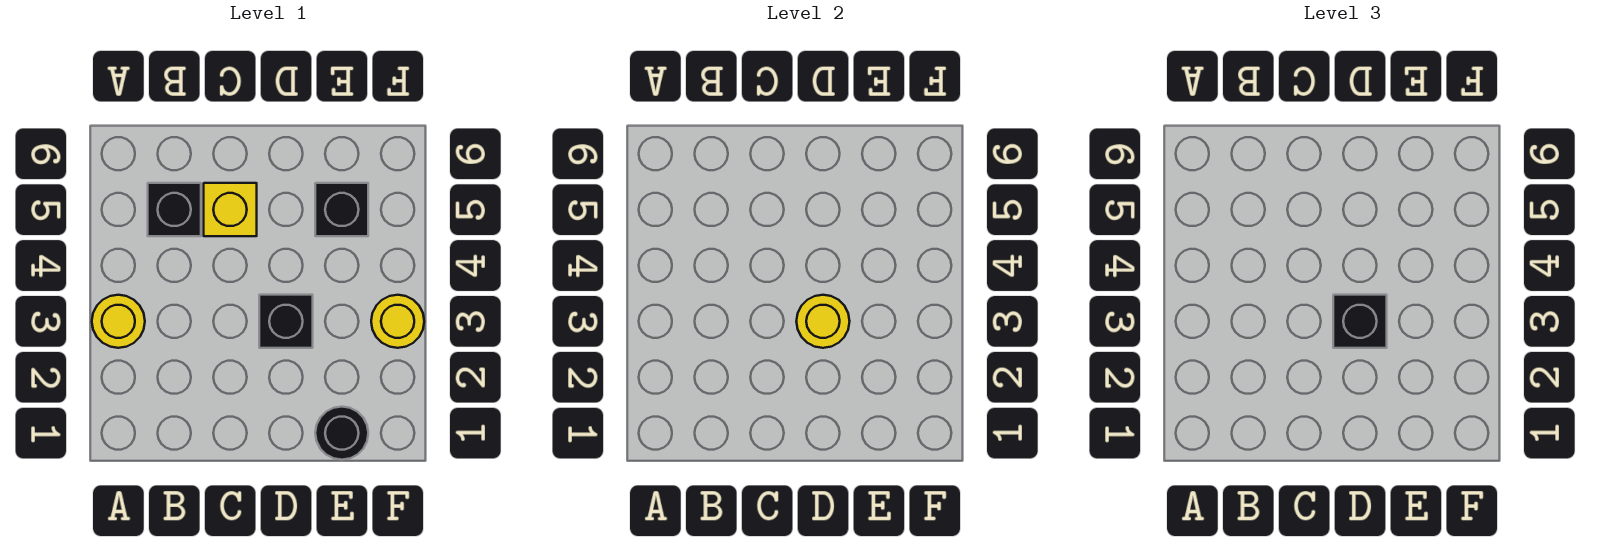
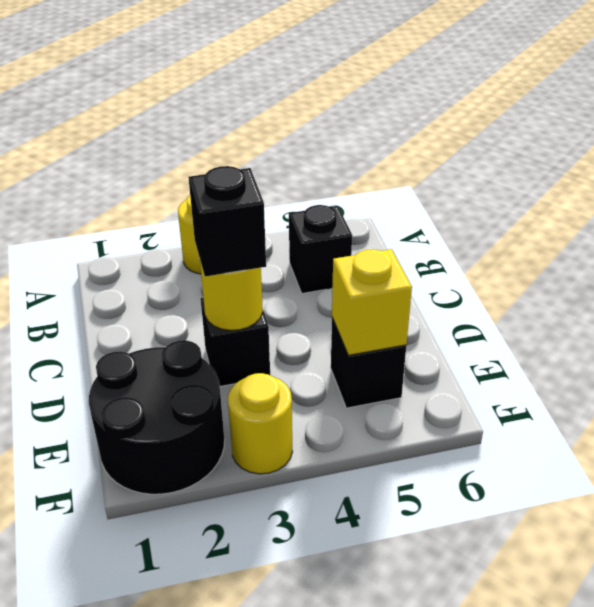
yellow brick C5 level 1 -> yellow brick E5 level 2
black round brick E1 level 1 -> black round brick E1:F2 level 1

